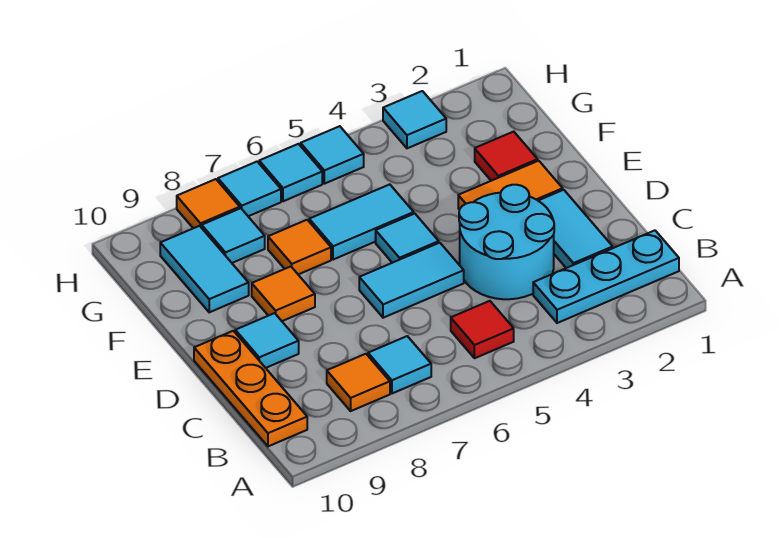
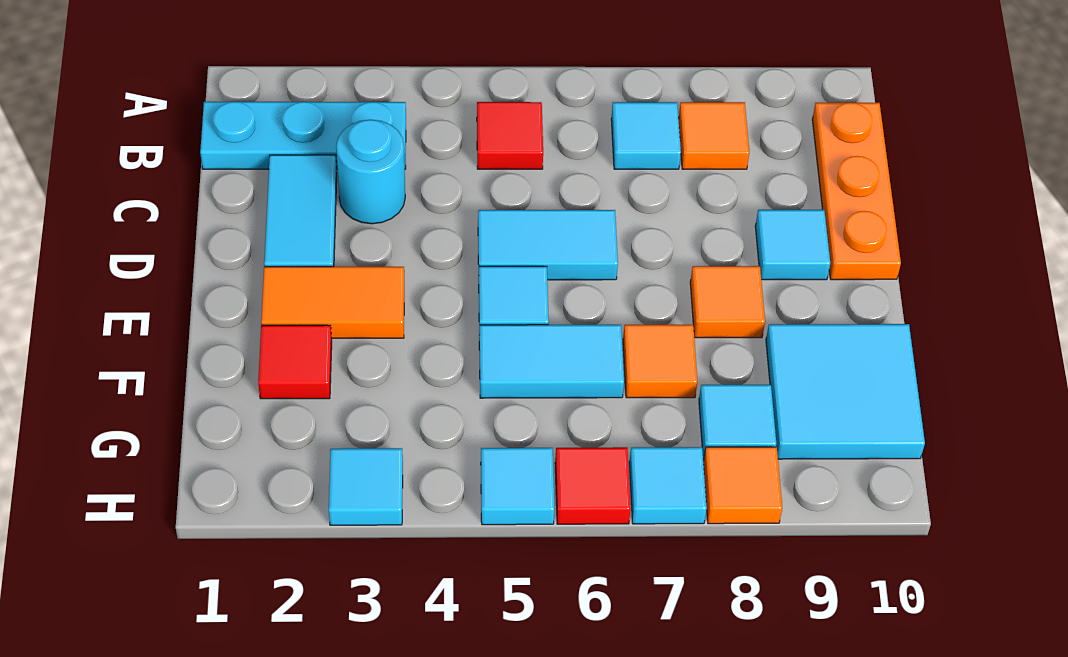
cyan round brick C3:D4 level 1 -> cyan round brick C3 level 1
cyan tile F9:G9 level 1 -> cyan tile F9:G10 level 1
cyan tile H6 level 1 -> red tile H6 level 1

